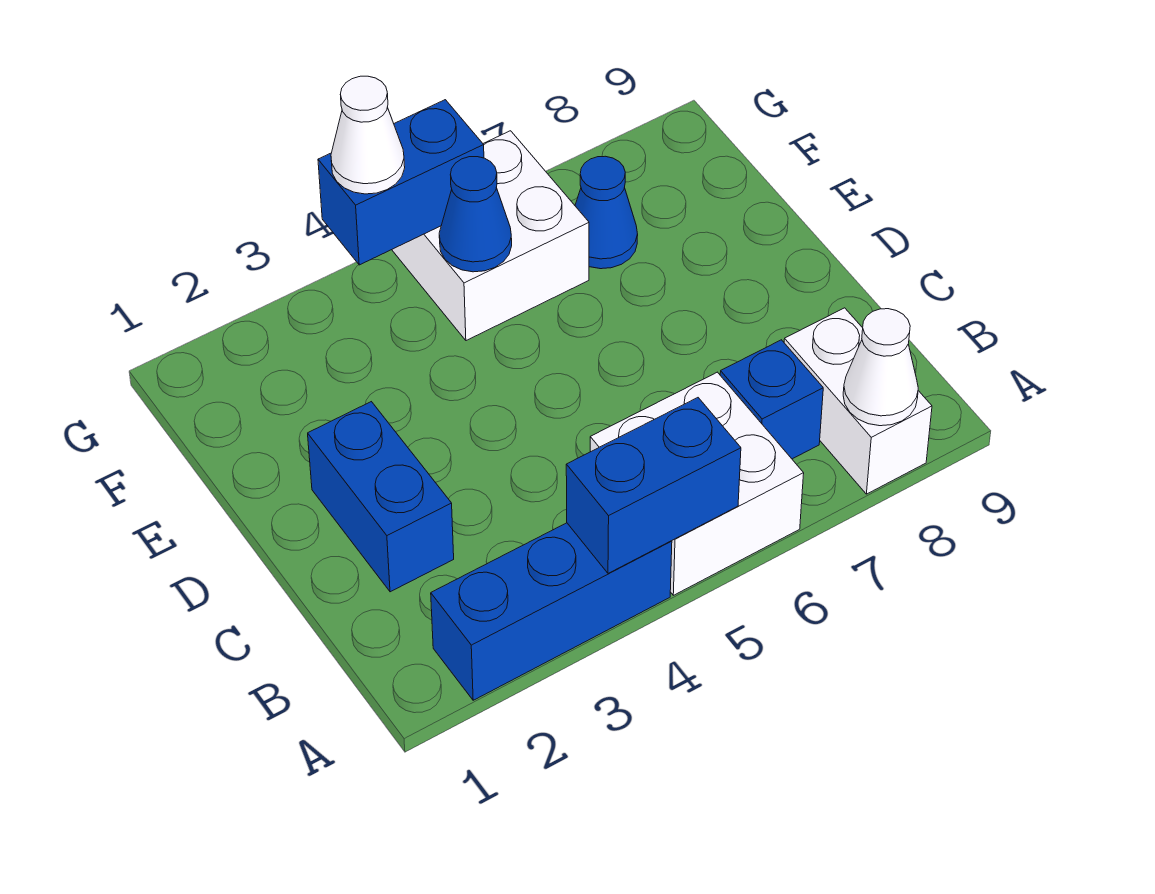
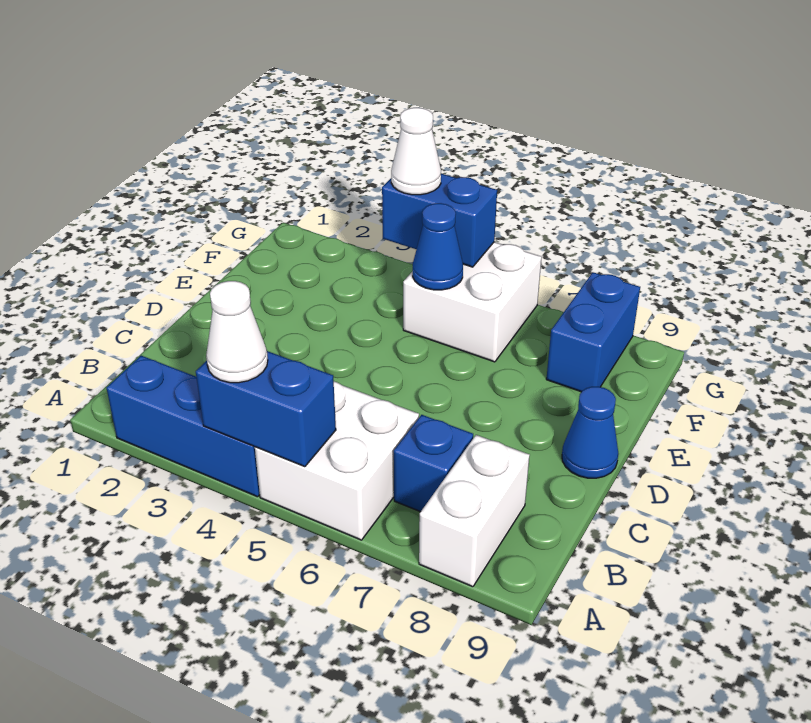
white cone A8 level 2 -> white cone A4 level 3
blue brick C2:D2 level 1 -> blue brick F8:G8 level 1
blue cone F7 level 1 -> blue cone D9 level 1

